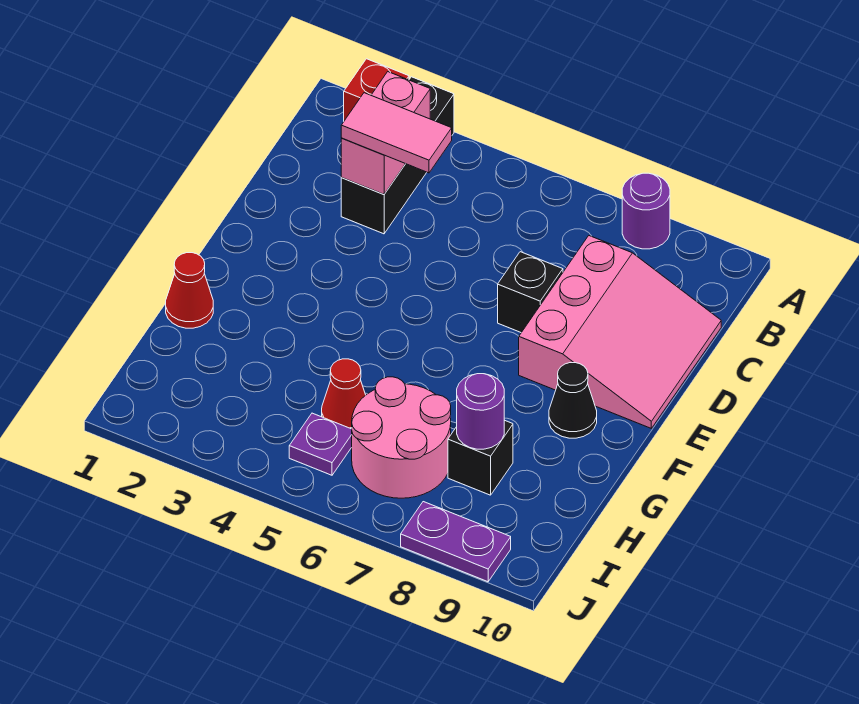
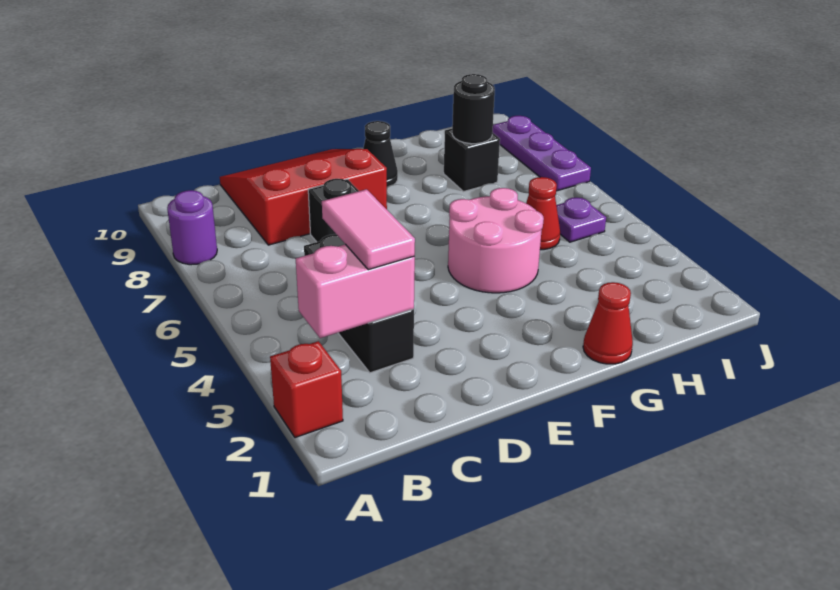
black brick A3:C3 level 1 -> black brick C3:C5 level 1
pink slope C8:E10 level 1 top 8 -> red slope C8:E10 level 1 top 8
pink round brick H6:I7 level 1 -> pink round brick F4:G5 level 1
purple round brick H8 level 2 -> black round brick H8 level 2
purple plate J8:J9 level 1 -> purple plate J7:J9 level 1

